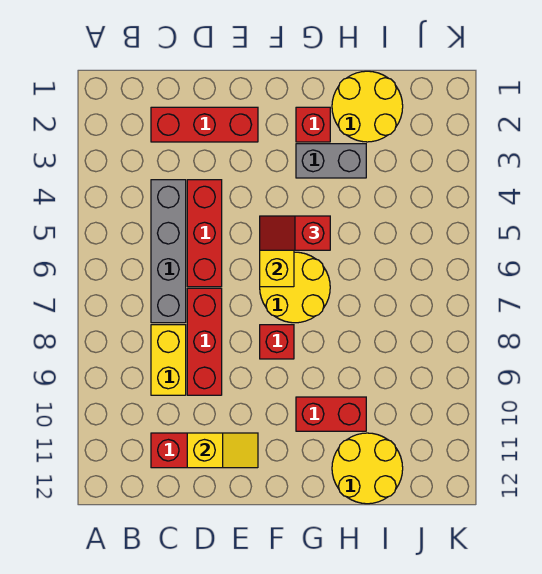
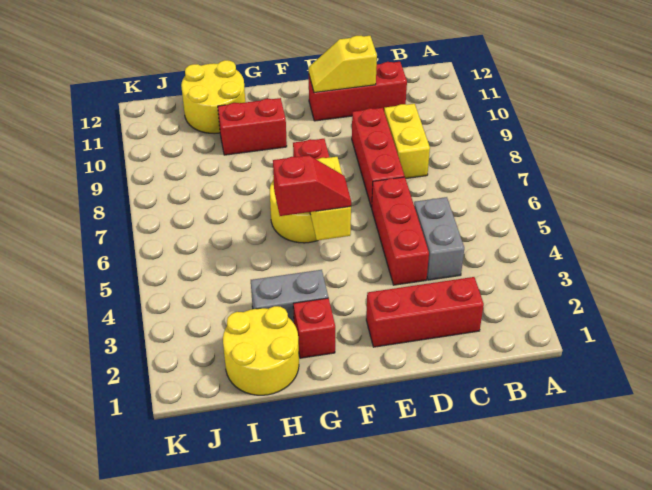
grey brick C4:C7 level 1 -> grey brick C4:C5 level 1

